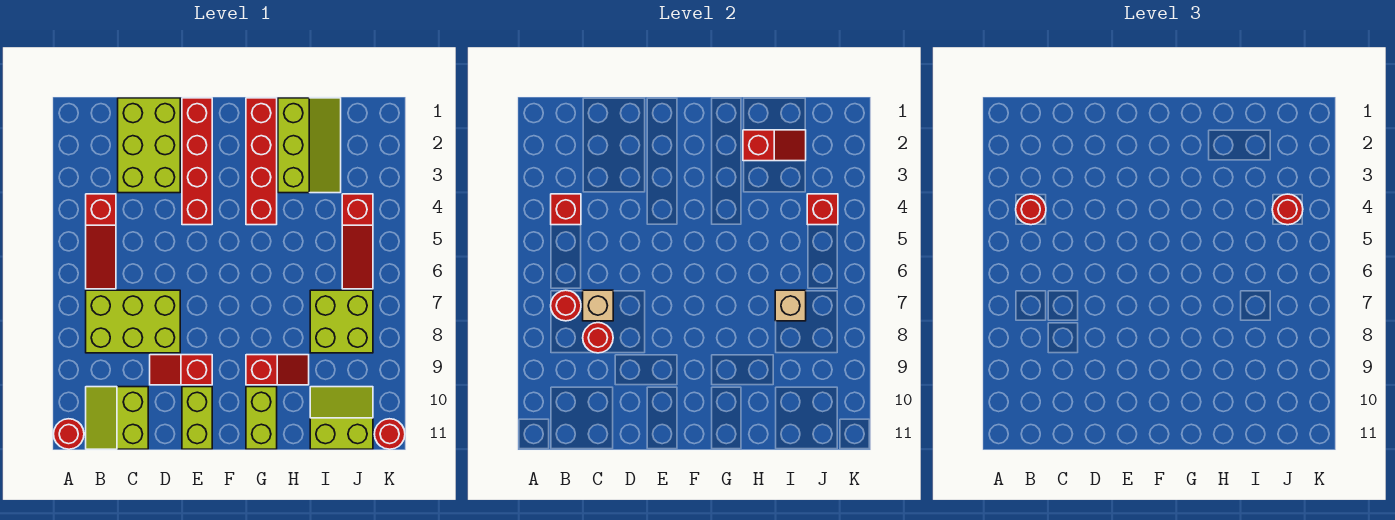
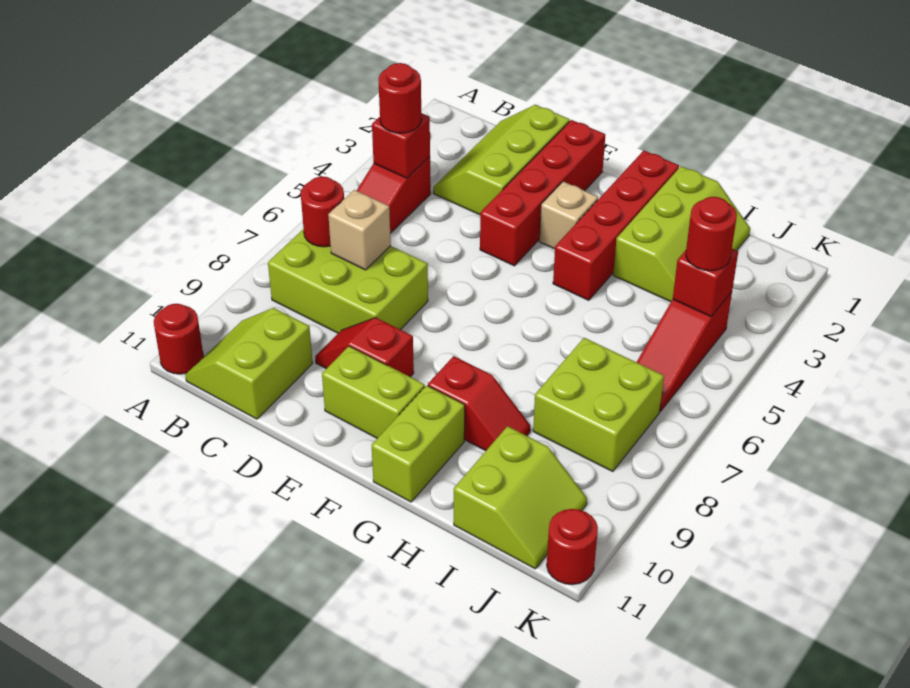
lime brick C1:D3 level 1 -> lime slope C1:D3 level 1 top D
red round brick C8 level 2 -> none
lime brick E10:E11 level 1 -> lime brick E10:F10 level 1
red slope H2:I2 level 2 top H -> none
tan brick I7 level 2 -> tan brick F3 level 1
lime slope I10:J11 level 1 top 11 -> lime slope I10:J11 level 1 top I

